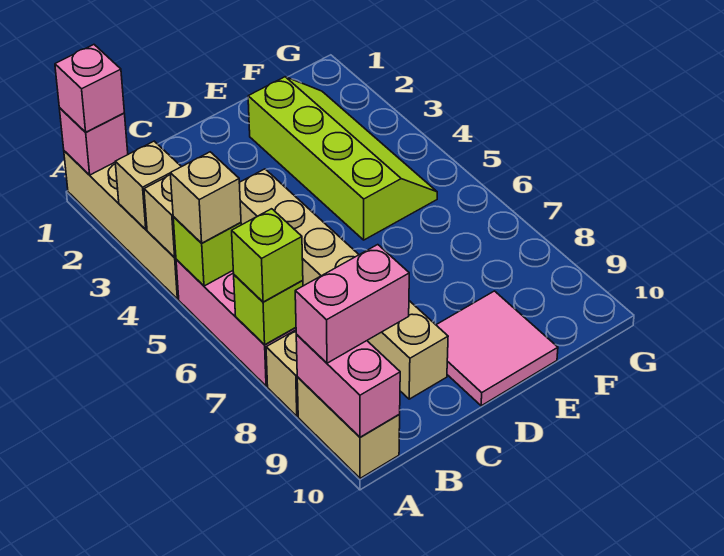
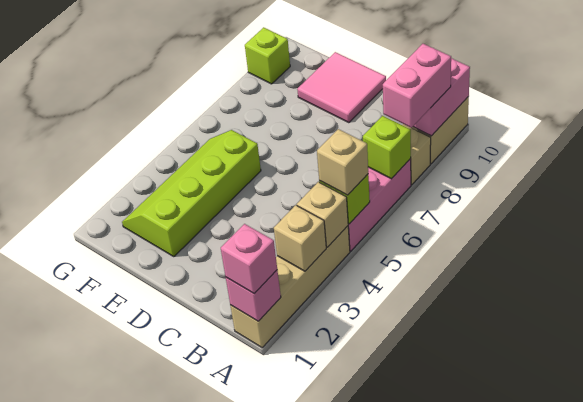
lime brick A7 level 3 -> lime brick G9 level 1
pink brick A9:B9 level 3 -> pink brick A8:A9 level 3
tan brick C4:C9 level 1 -> none

